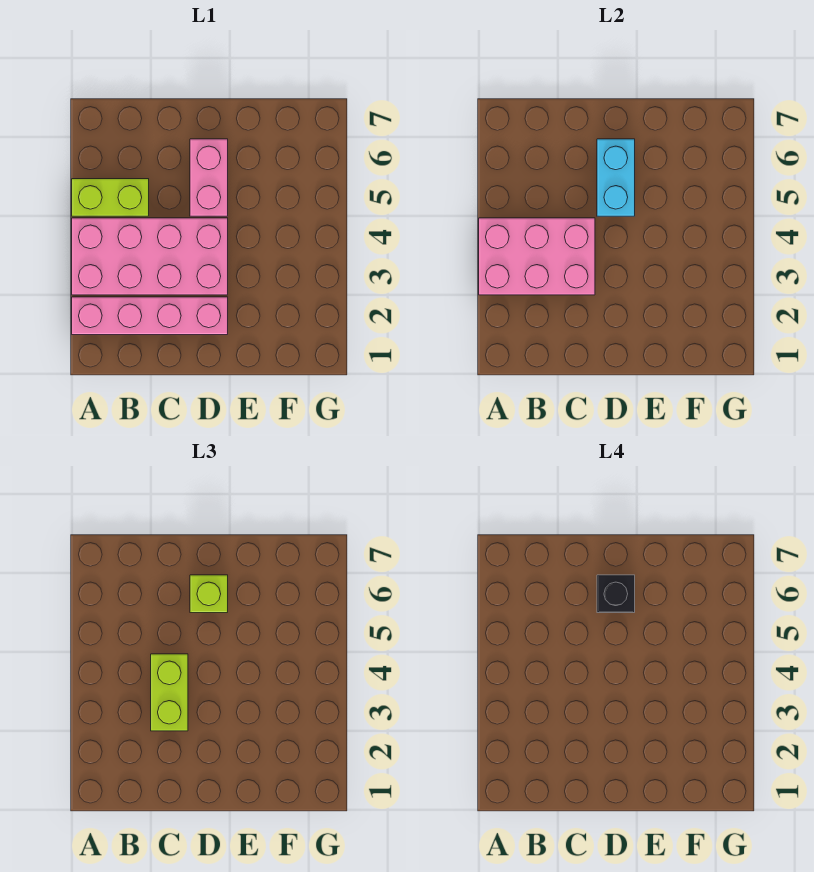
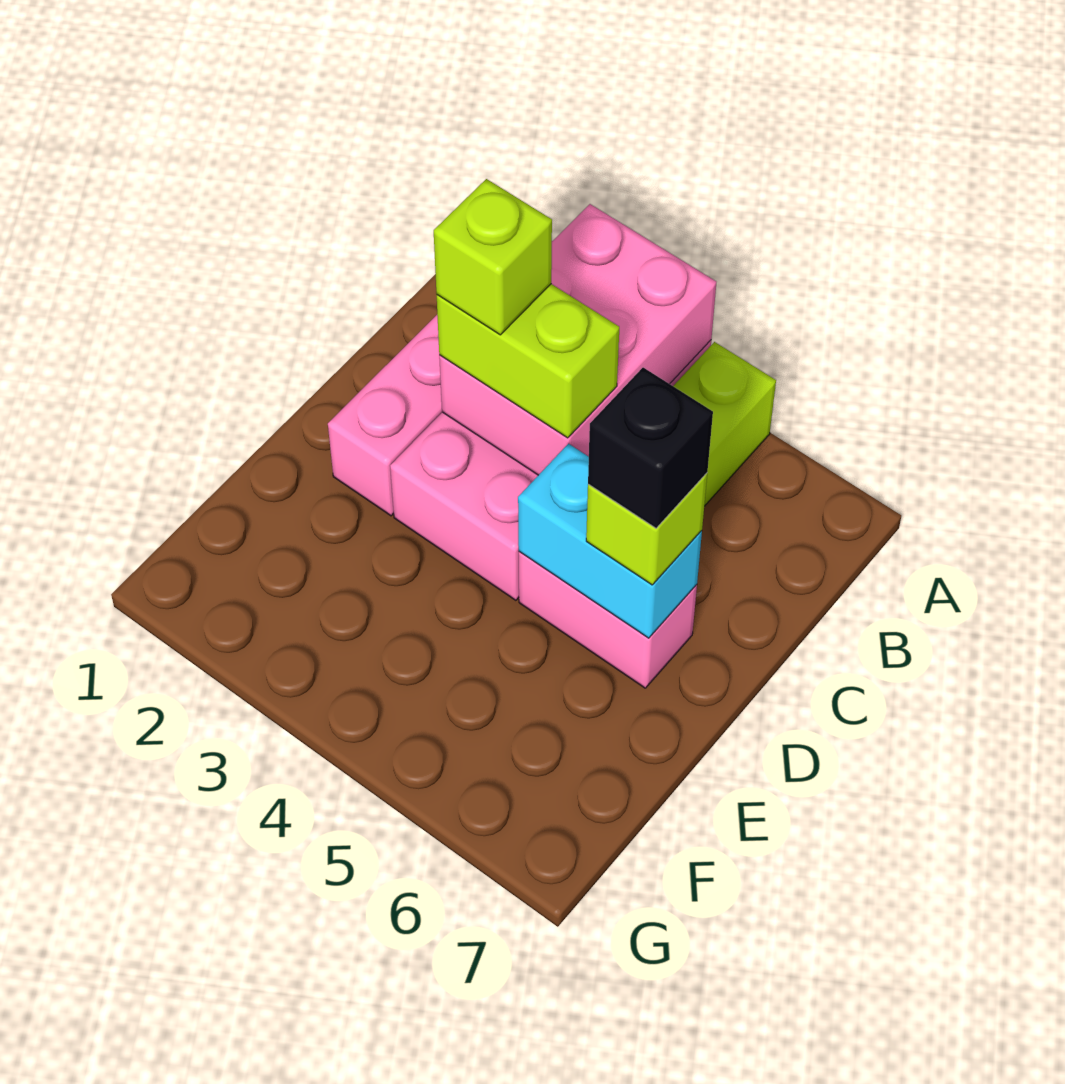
none -> lime brick C3 level 4

